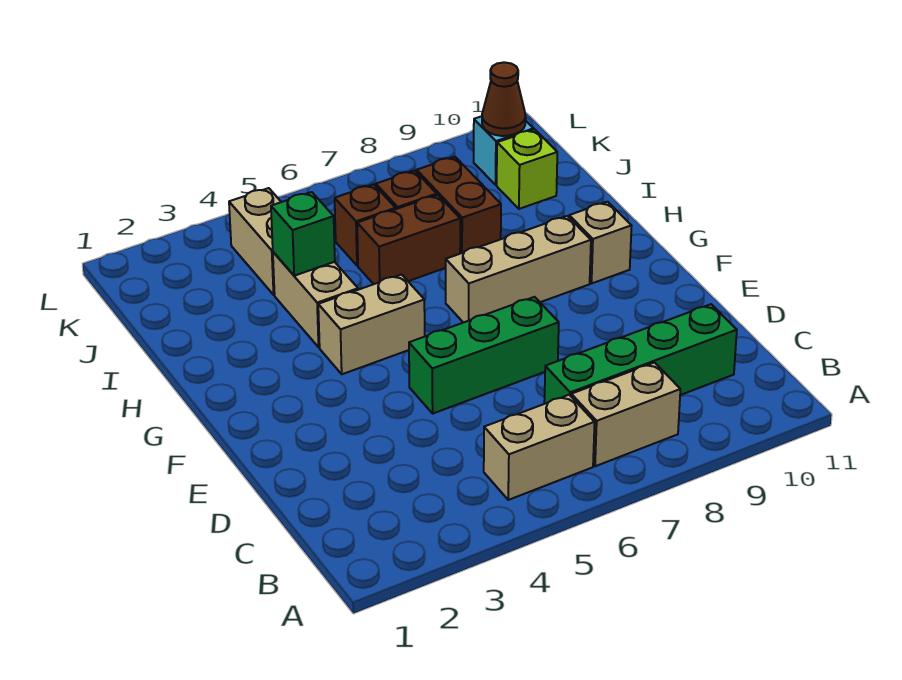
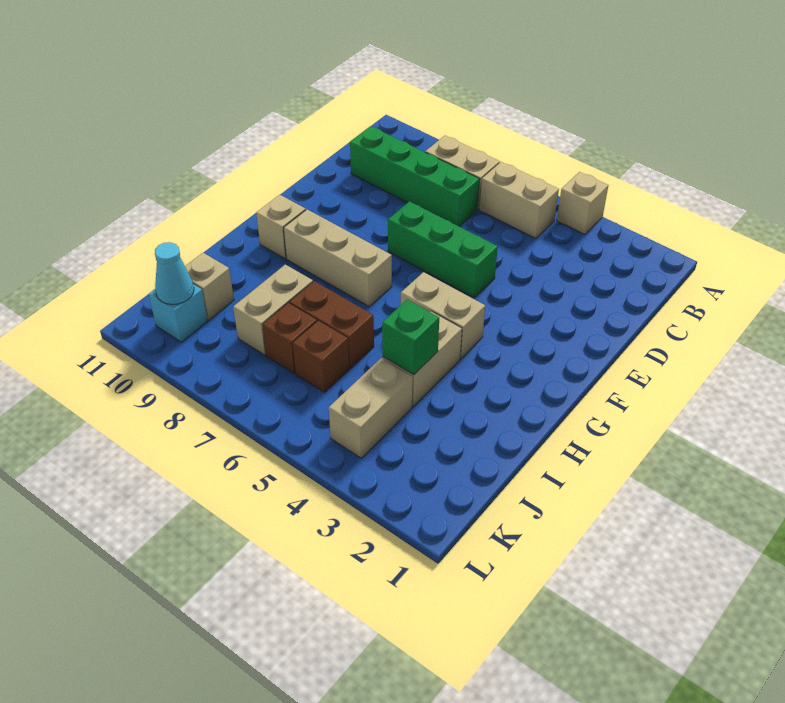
none -> tan brick A4 level 1
brown brick I8:J8 level 1 -> tan brick I8:J8 level 1
lime brick J10 level 1 -> tan brick J10 level 1
brown cone K10 level 2 -> cyan cone K10 level 2

